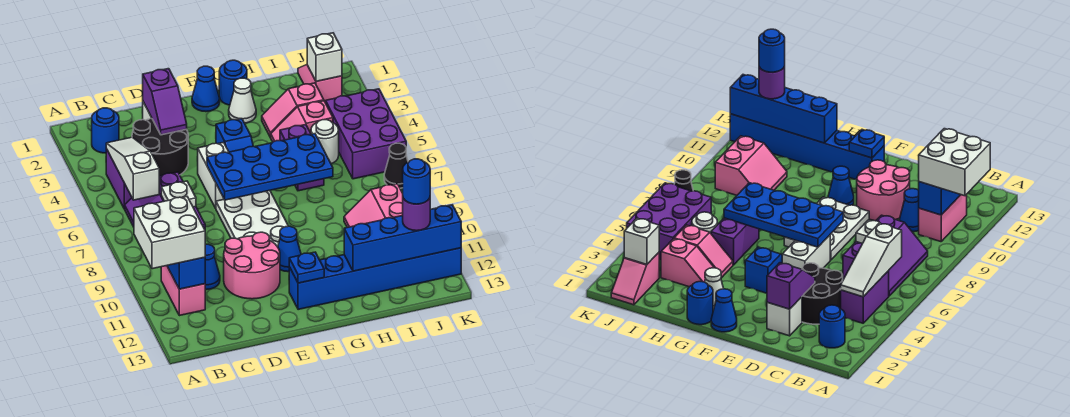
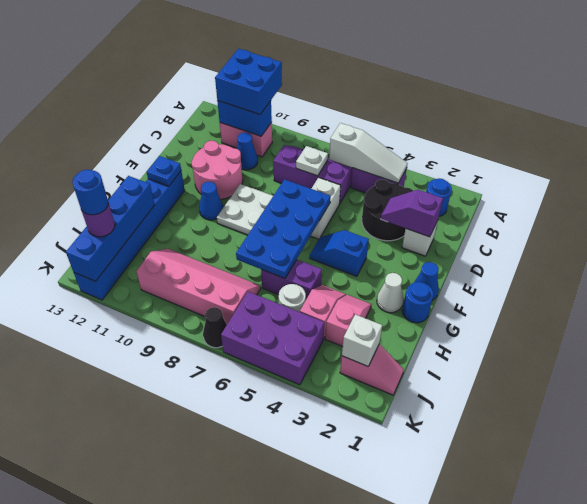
white brick A10:B11 level 3 -> blue brick A10:B11 level 3
white brick E5:E6 level 1 -> white brick D6:E6 level 1
pink slope I9:J10 level 1 top J -> pink slope I7:J10 level 1 top J

